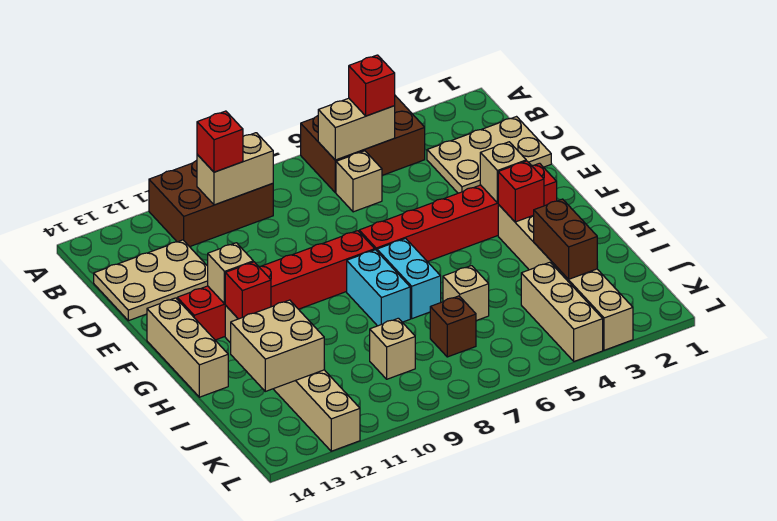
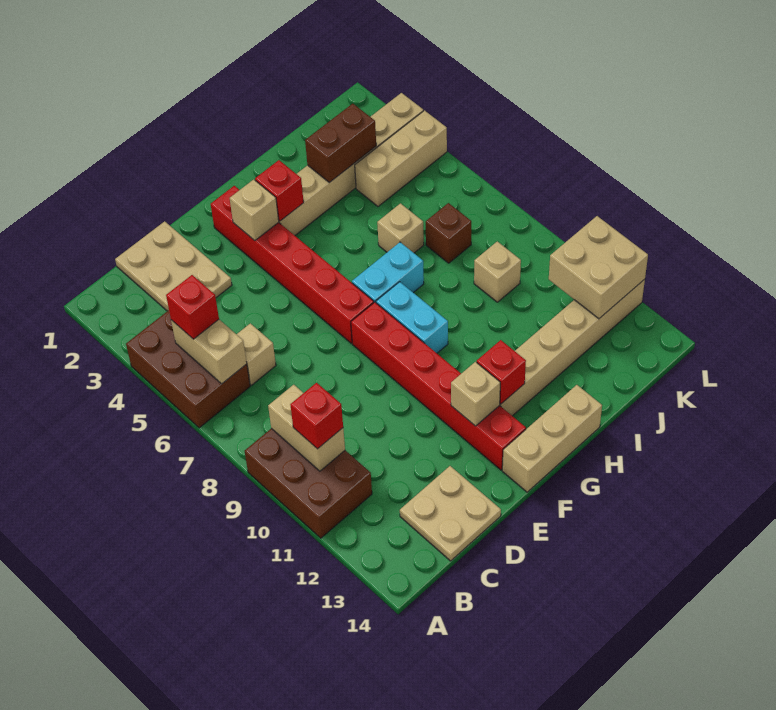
tan plate C12:D14 level 1 -> tan plate C13:D14 level 1
cyan brick G8:H8 level 1 -> cyan brick G8:G9 level 1
tan brick I12:J13 level 2 -> tan brick K11:L12 level 2

